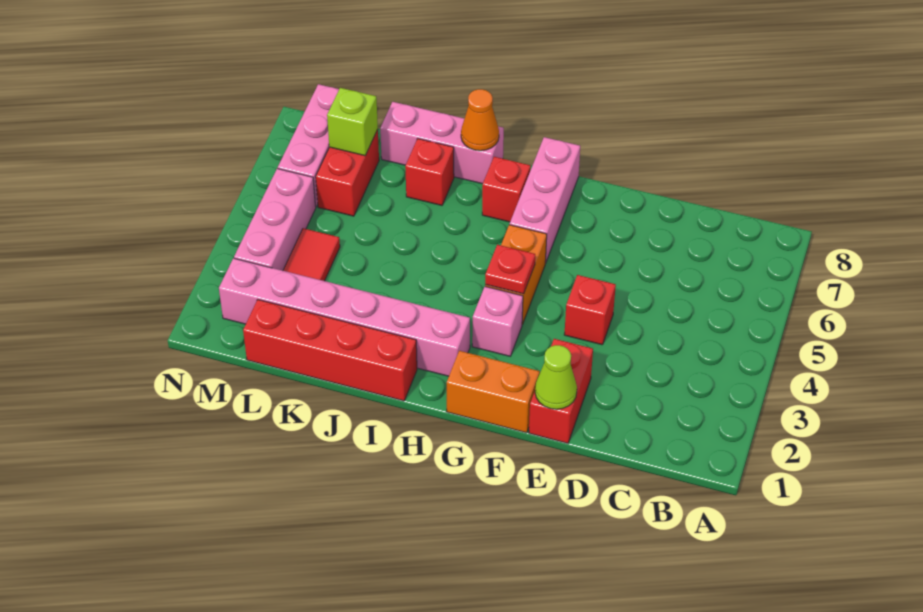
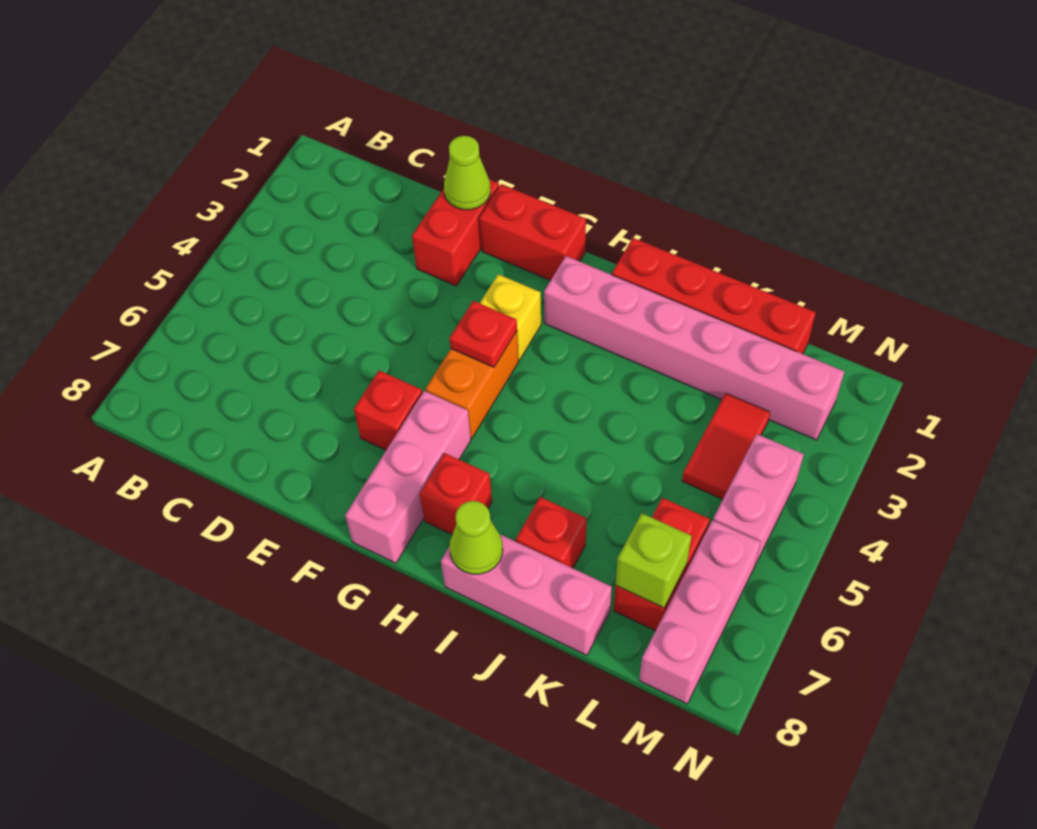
red brick E4 level 1 -> red brick F6 level 1
orange brick F1:G1 level 1 -> red brick F1:G1 level 1
pink brick G3 level 1 -> yellow brick G3 level 1
orange cone I8 level 2 -> lime cone I8 level 2
pink brick M3:M5 level 1 -> pink brick M4:M5 level 1

